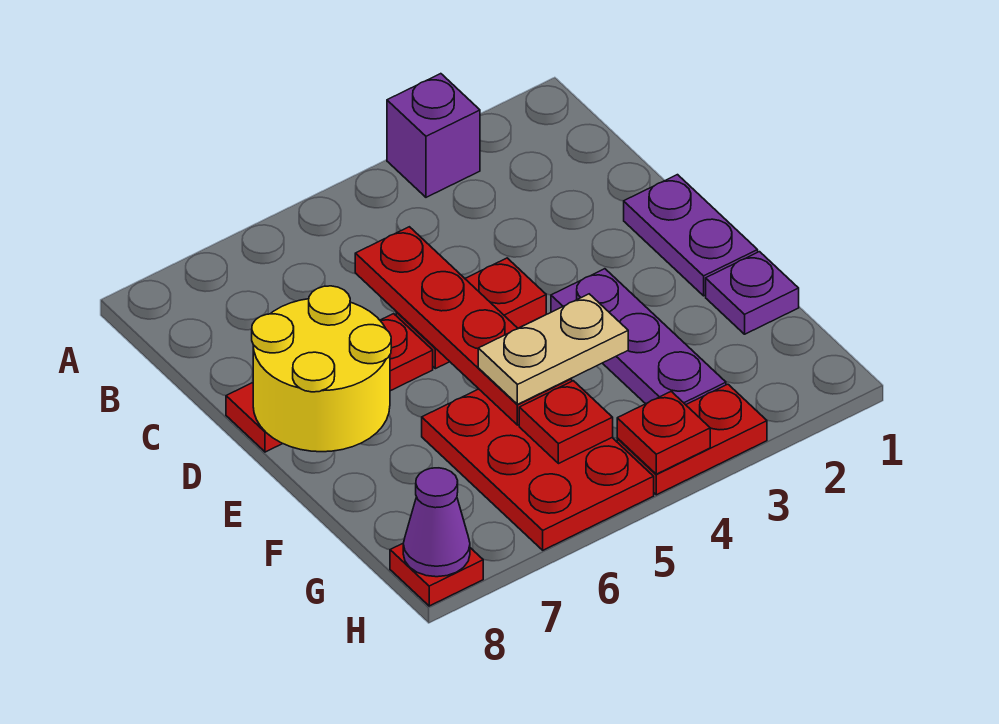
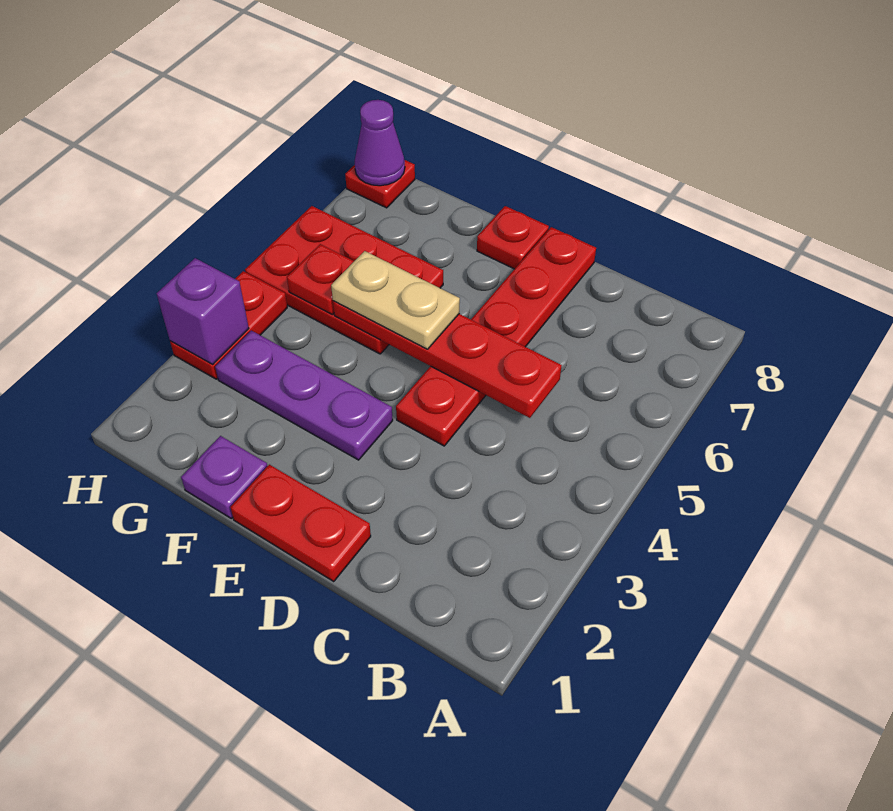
purple brick A3 level 1 -> purple brick H3 level 2
purple plate D1:E1 level 1 -> red plate D1:E1 level 1
yellow round brick D7:E8 level 2 -> none
tan plate F4:F5 level 3 -> tan plate E5:F5 level 3
red plate H4 level 2 -> red plate E8 level 1

